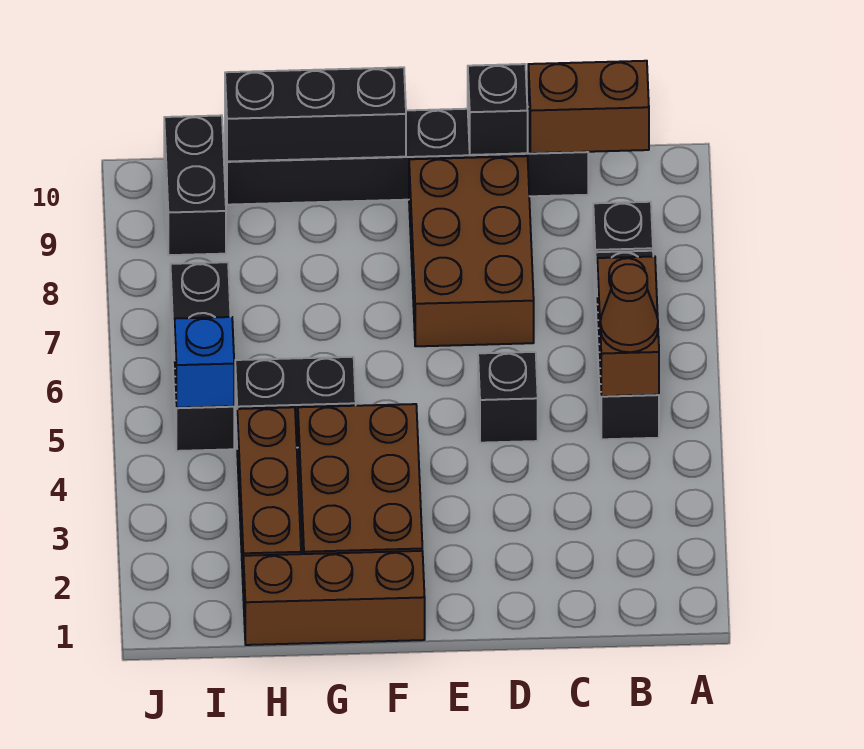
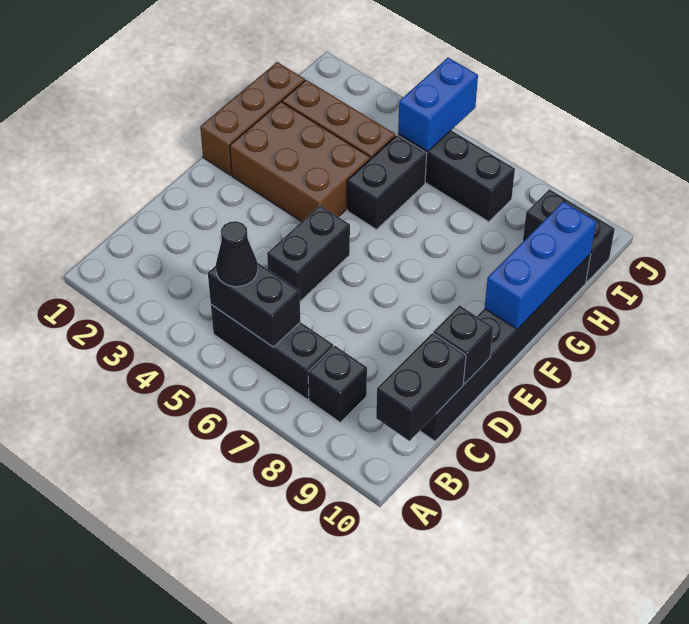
brown brick B5:B6 level 2 -> black brick B5:B6 level 2
brown cone B5 level 3 -> black cone B5 level 3
brown brick B10:C10 level 2 -> black brick B10:C10 level 2
black brick D5 level 1 -> black brick D5:E5 level 1
brown brick D7:E9 level 1 -> none
black brick F10:H10 level 2 -> blue brick F10:H10 level 2
blue brick I5 level 2 -> blue brick I5:J5 level 2

